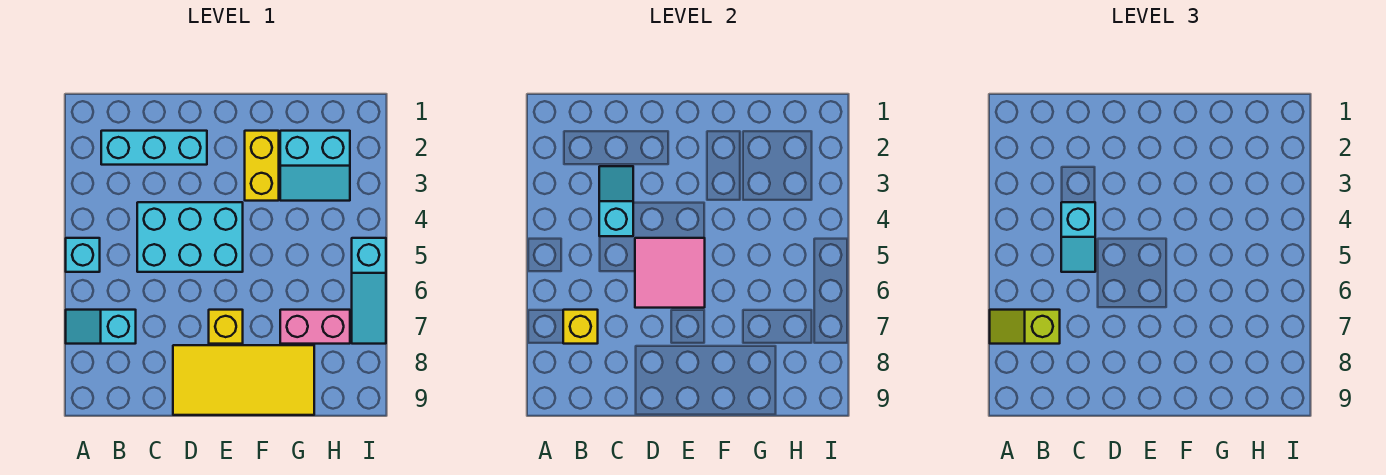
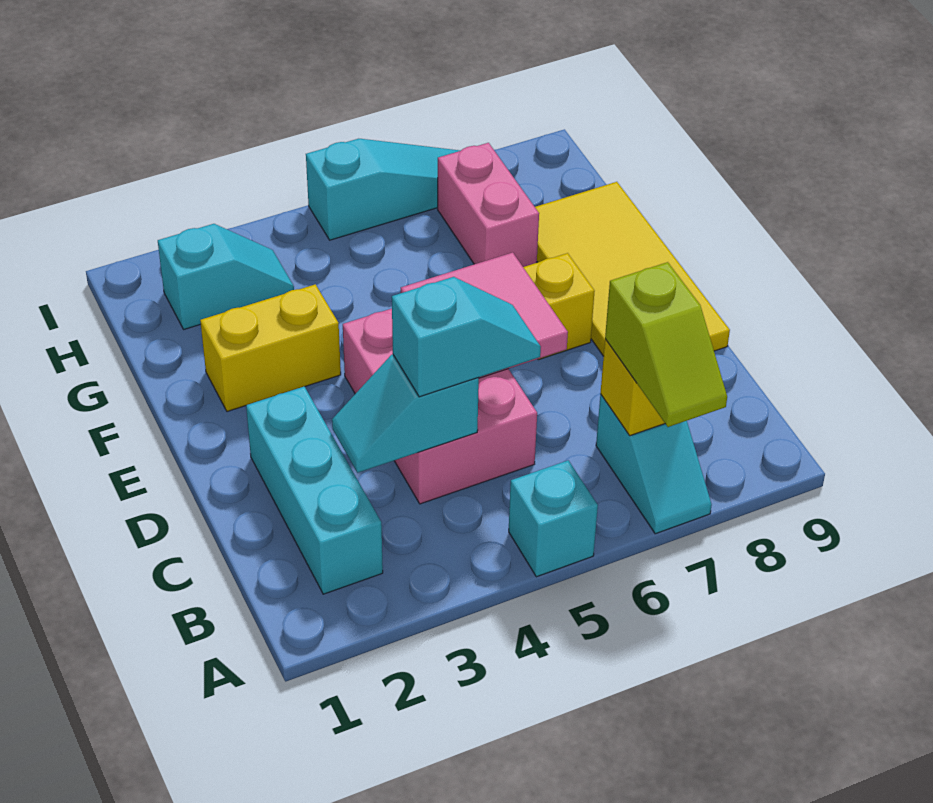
cyan brick C4:E5 level 1 -> pink brick C4:E5 level 1
cyan slope G2:H3 level 1 top 2 -> cyan slope H2:H3 level 1 top 2

